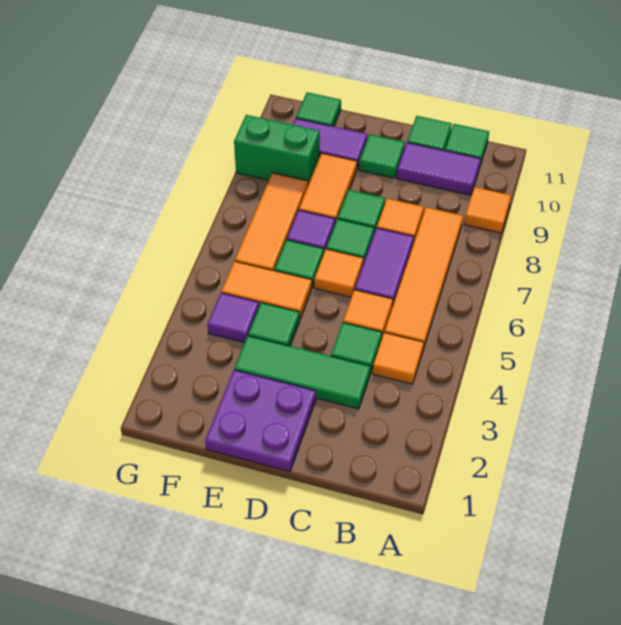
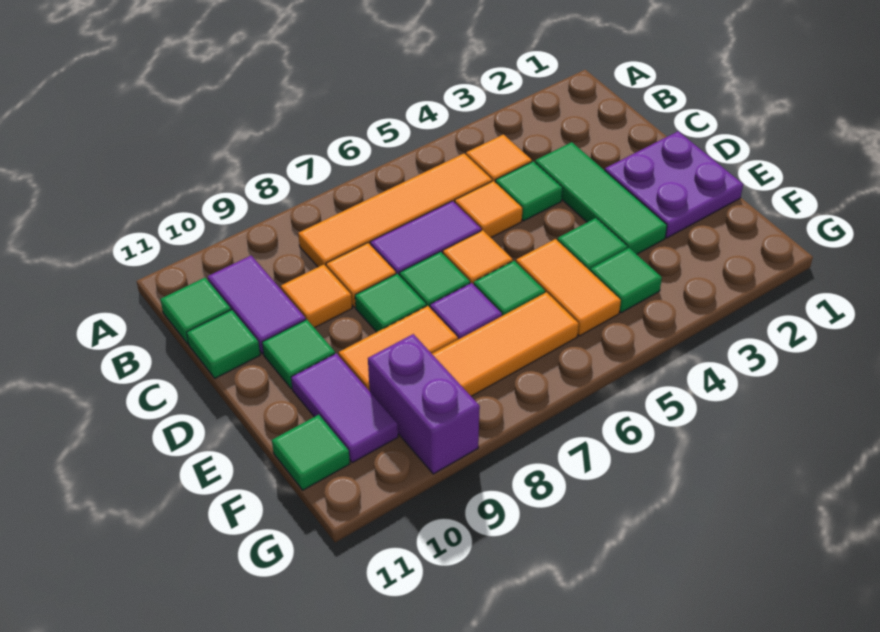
orange tile A9 level 1 -> orange tile C9 level 1
purple tile F4 level 1 -> green tile F4 level 1
green brick F9:G9 level 1 -> purple brick F9:G9 level 1

